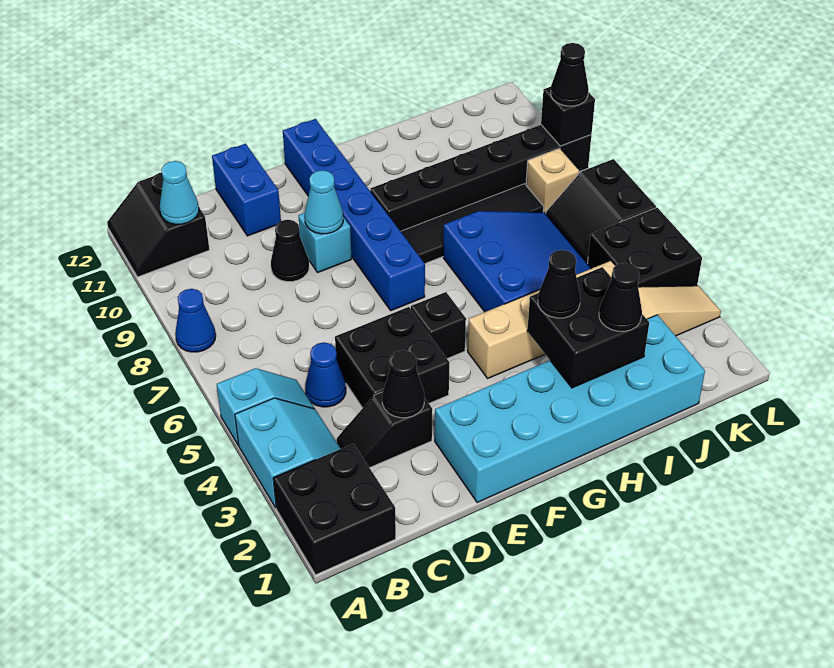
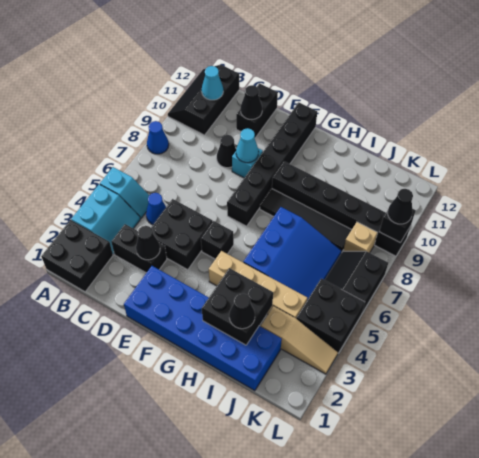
black slope A11:B12 level 1 top B -> black slope A10:B12 level 1 top B
black slope C3:D3 level 1 top D -> black brick C3:D3 level 1
blue brick D11:D12 level 1 -> black brick D11:D12 level 1
cyan brick E1:J2 level 1 -> blue brick E1:J2 level 1
blue brick F7:F12 level 1 -> black brick F7:F12 level 1
black cone H3 level 3 -> black cone D11 level 2

